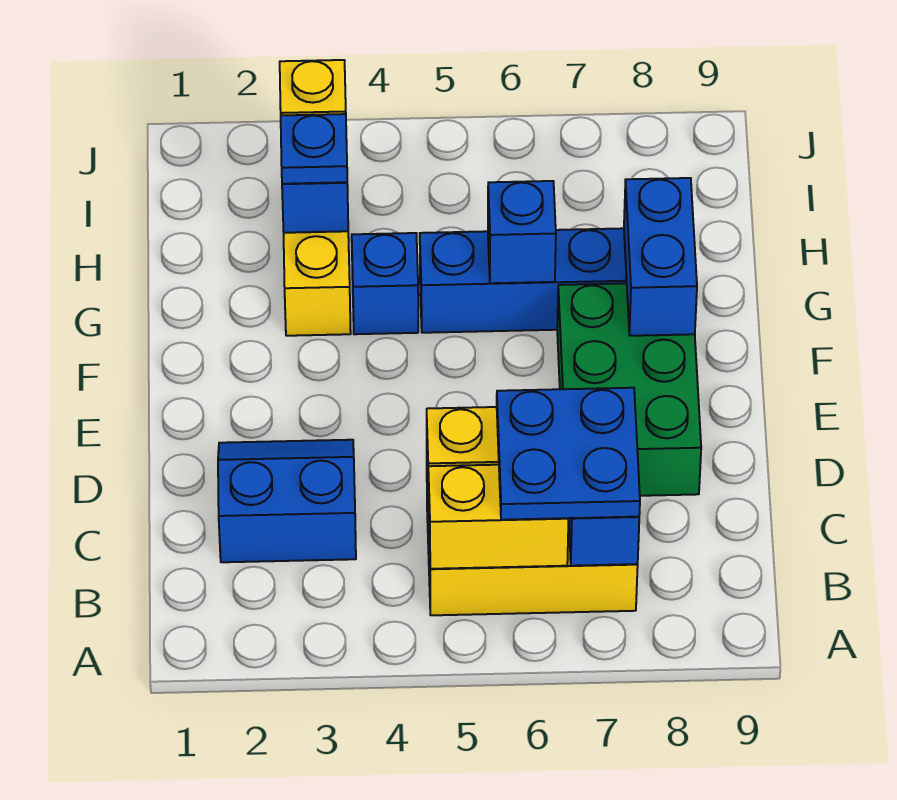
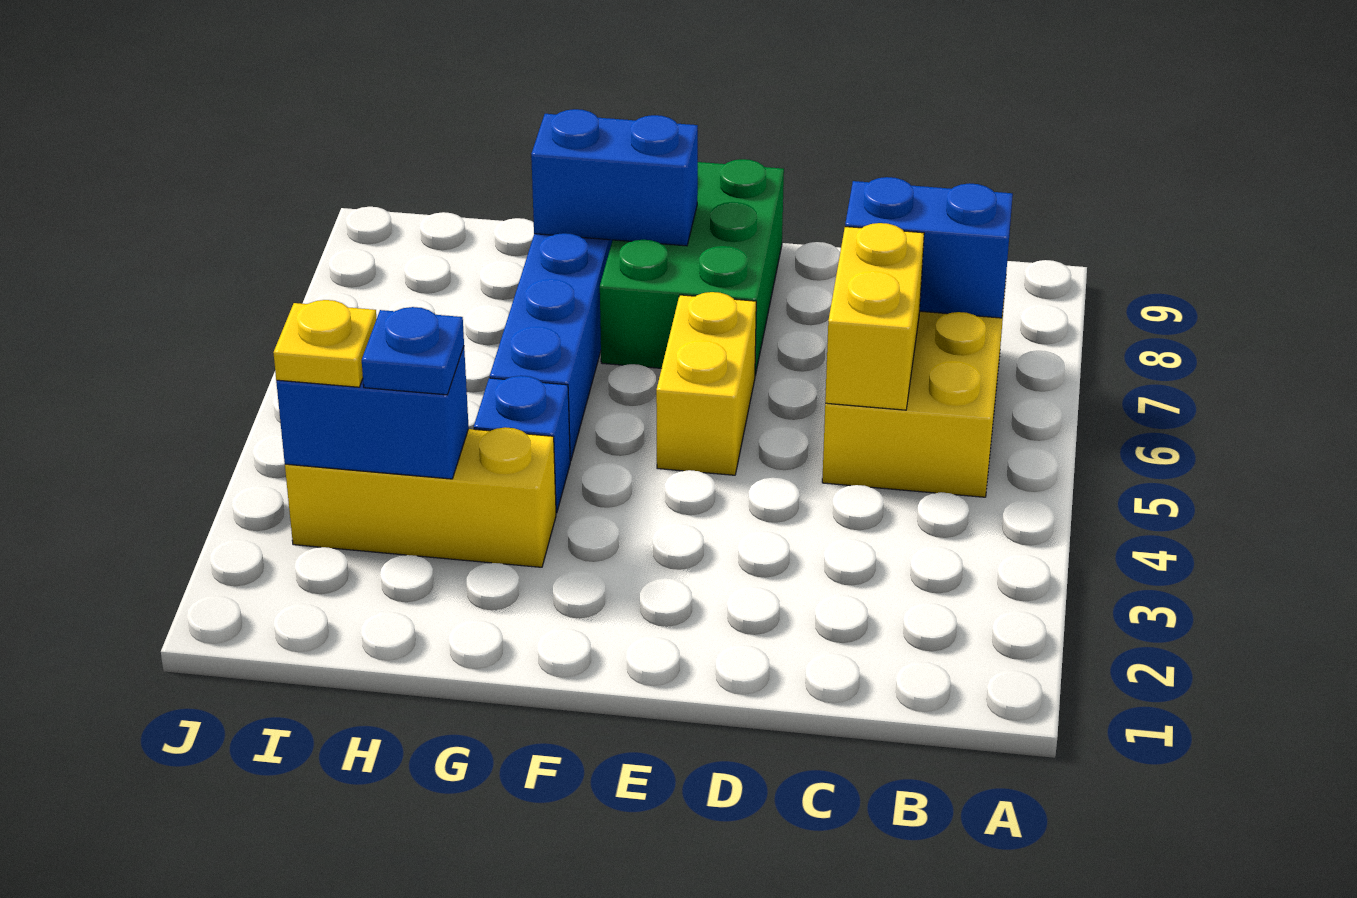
yellow brick B5:B6 level 2 -> yellow brick E5:E6 level 1
blue plate B6:C7 level 3 -> none
blue slope C2:D3 level 1 top C -> none
green brick D7:F8 level 1 -> green brick E7:F9 level 1
blue brick G6 level 2 -> none

